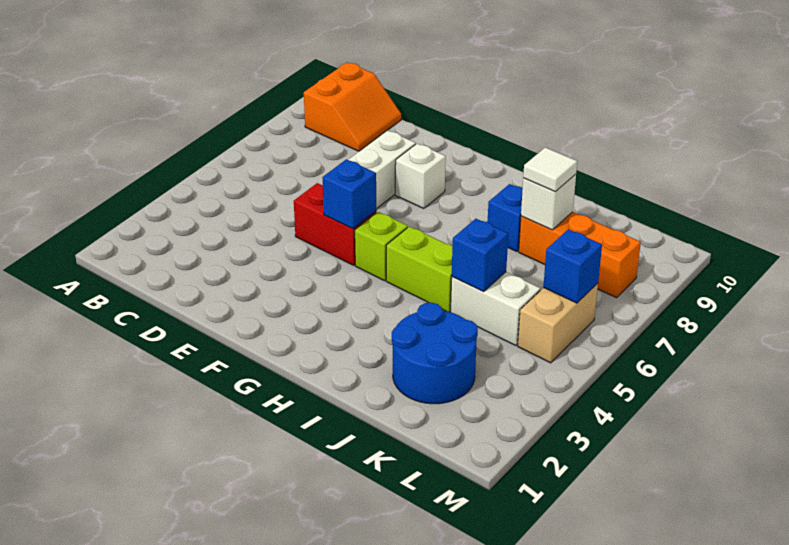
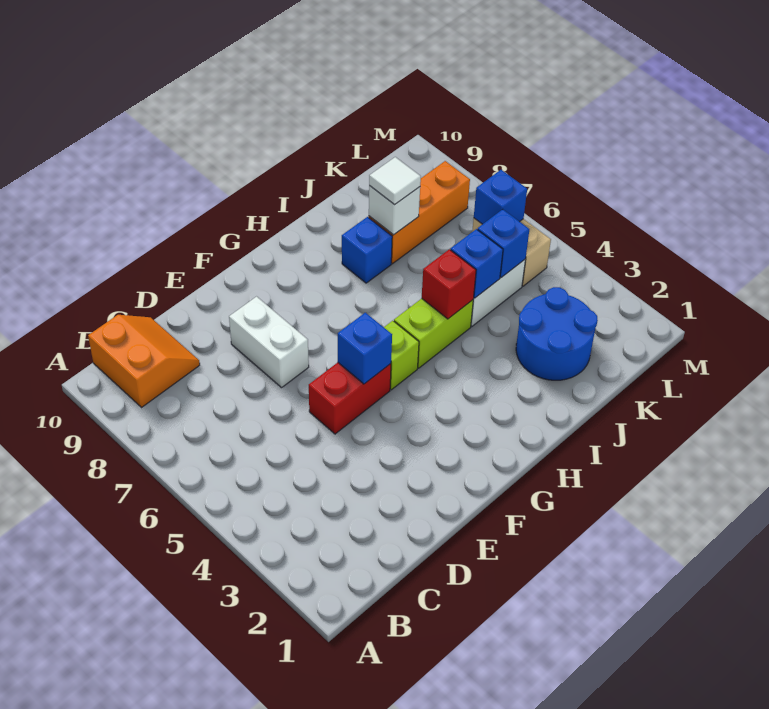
white brick F8 level 1 -> none
none -> red brick I5 level 2
none -> blue brick K5 level 2

